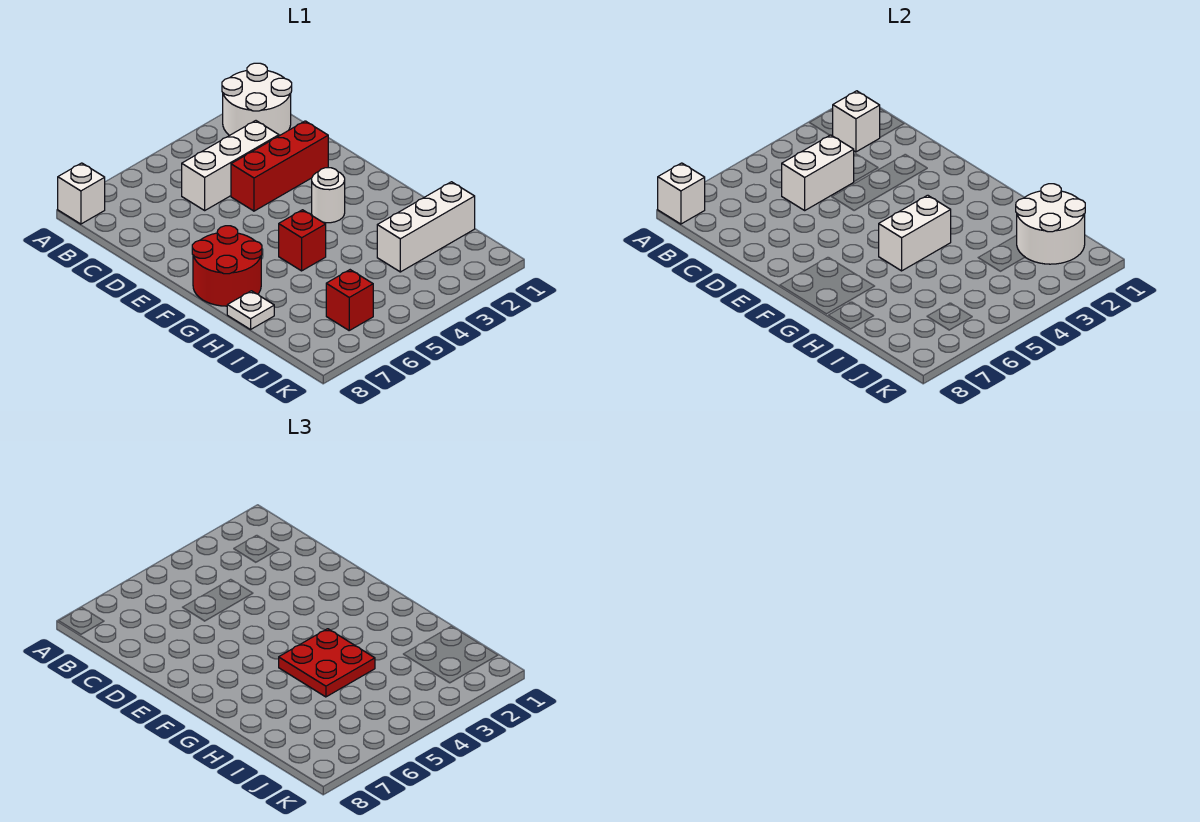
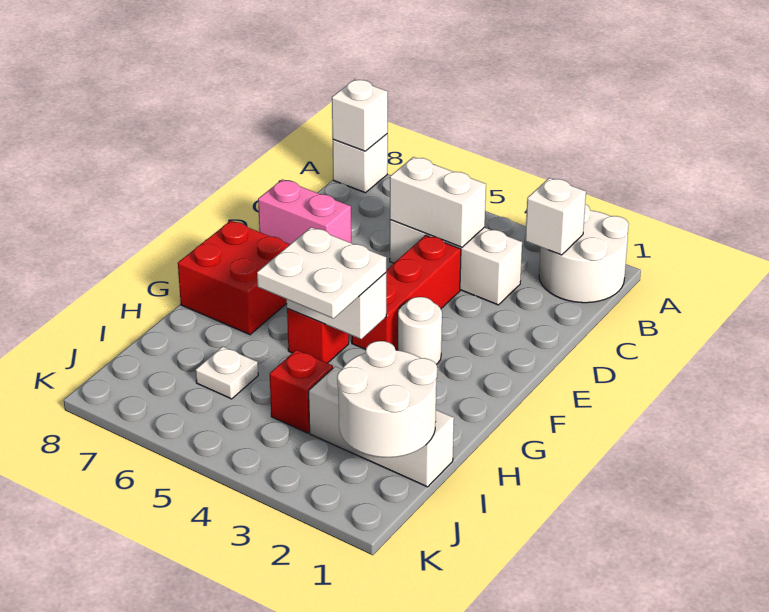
red brick D2:D4 level 1 -> red brick D4:F4 level 1
none -> pink brick D7:D8 level 1
red round brick F7:G8 level 1 -> red brick F7:G8 level 1
red plate G4:H5 level 3 -> white plate G4:H5 level 3
white plate H8 level 1 -> white plate I6 level 1
red brick J6 level 1 -> red brick I4 level 1

